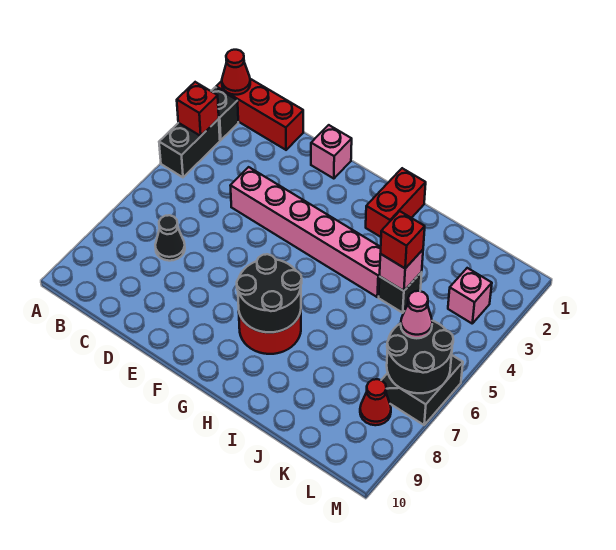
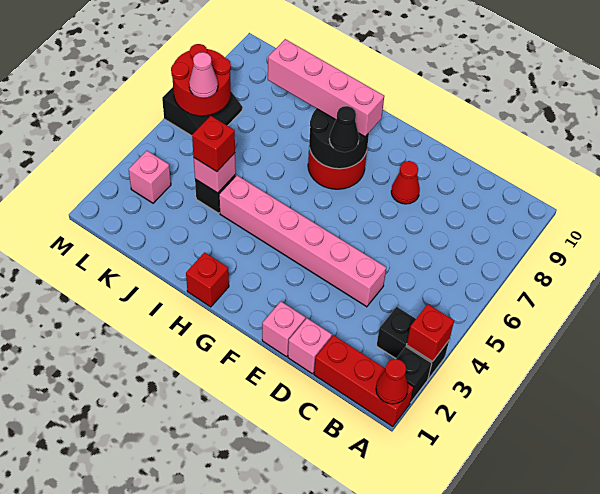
black brick A3:A4 level 1 -> black brick A3:B3 level 1
black cone C7 level 1 -> black cone G7 level 3
none -> pink brick D1 level 1
none -> pink brick G8:J8 level 3
red brick H1:H2 level 1 -> red brick H1 level 1
black round brick L6:M7 level 2 -> red round brick L6:M7 level 2
red cone L8 level 1 -> red cone E8 level 1

